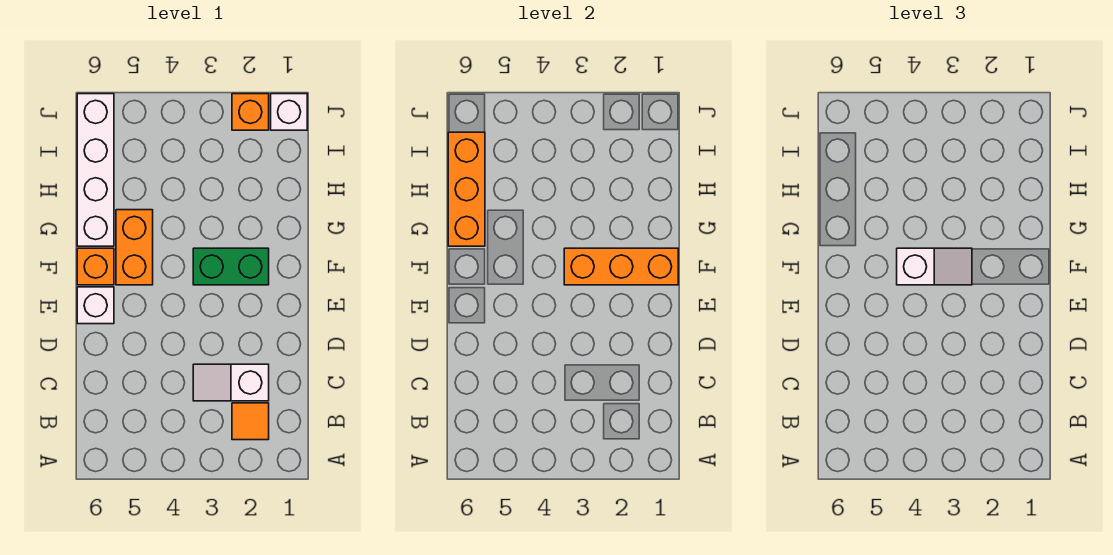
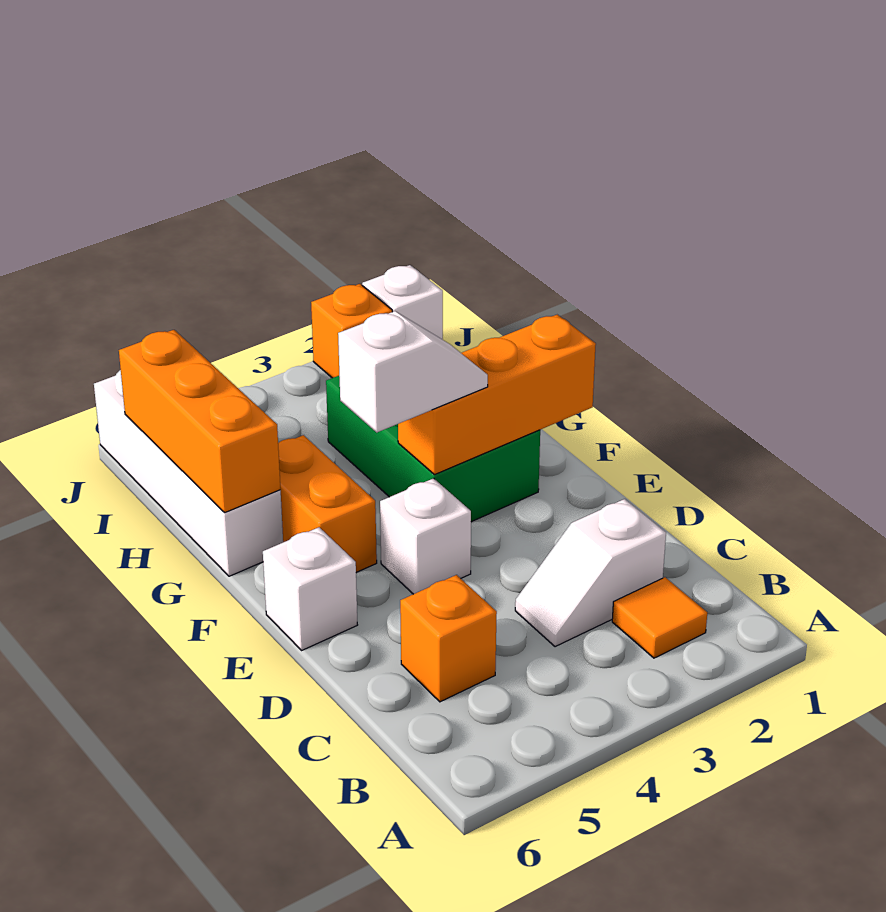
none -> white brick E4 level 1
green brick F2:F3 level 1 -> green brick F2:H3 level 1
orange brick F6 level 1 -> orange brick C5 level 1

